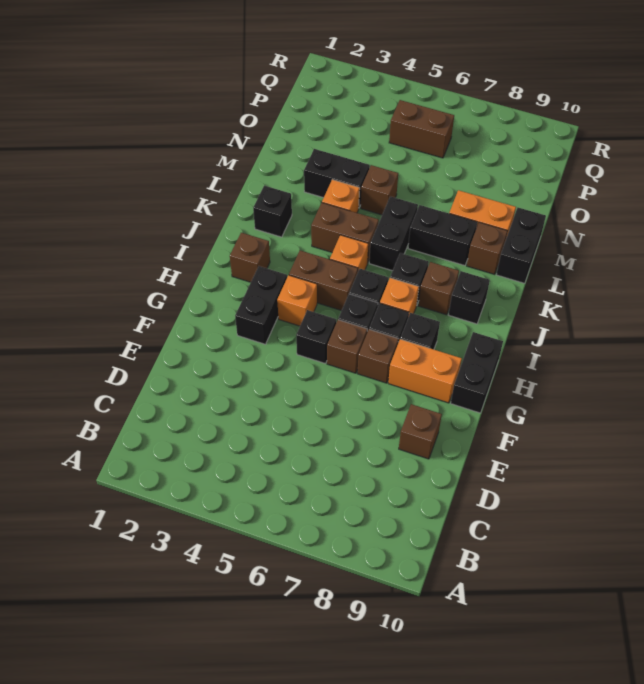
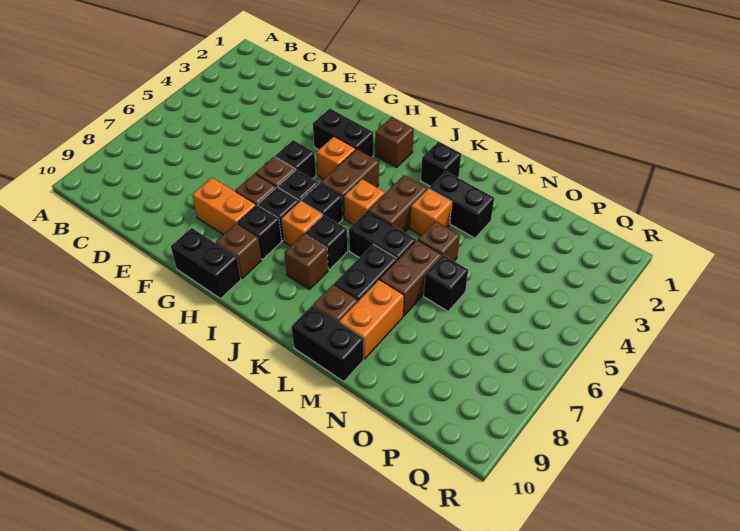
brown brick E9 level 1 -> brown brick H9 level 1
orange brick G8:G9 level 1 -> orange brick F8:G8 level 1
black brick J9 level 1 -> black brick N6 level 1
black brick M3:M4 level 1 -> black brick L3:M3 level 1
brown brick P5:P6 level 1 -> brown brick M6:M7 level 1

